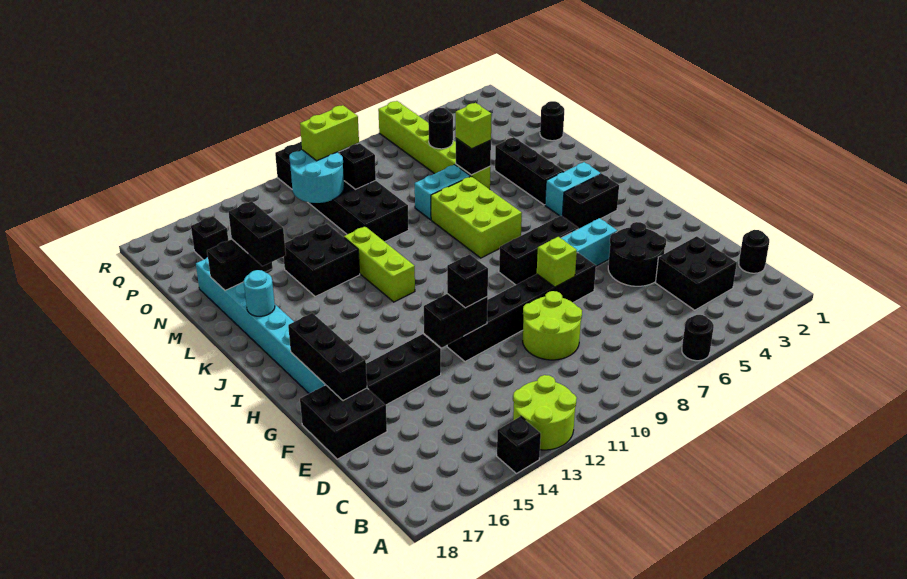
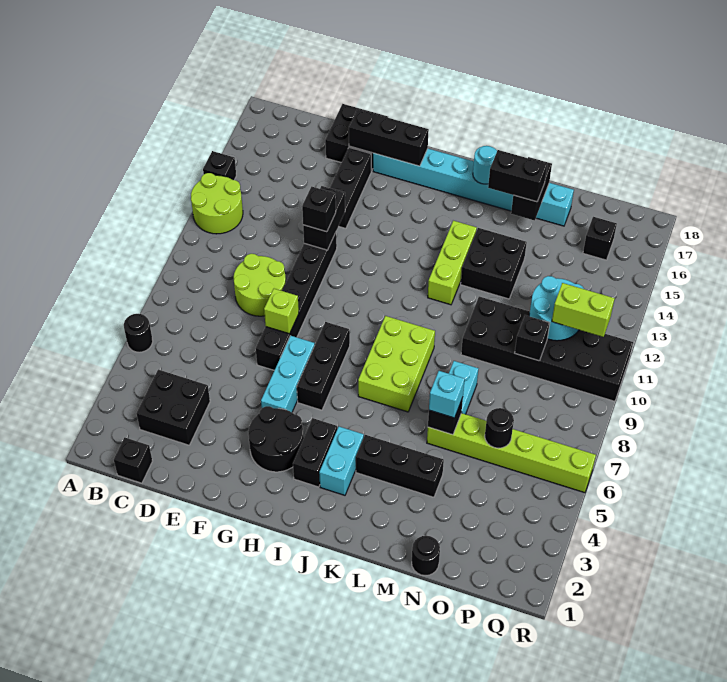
black round brick C1 level 1 -> black brick C1 level 1
black round brick E4:F5 level 1 -> black round brick G3:H4 level 1
lime brick J7:L8 level 1 -> lime brick J7:K9 level 1
lime brick J12:L12 level 1 -> lime brick K12:K14 level 1
lime brick M6 level 3 -> cyan brick M6 level 3
lime brick P10:P11 level 3 -> lime brick P11:Q11 level 3

